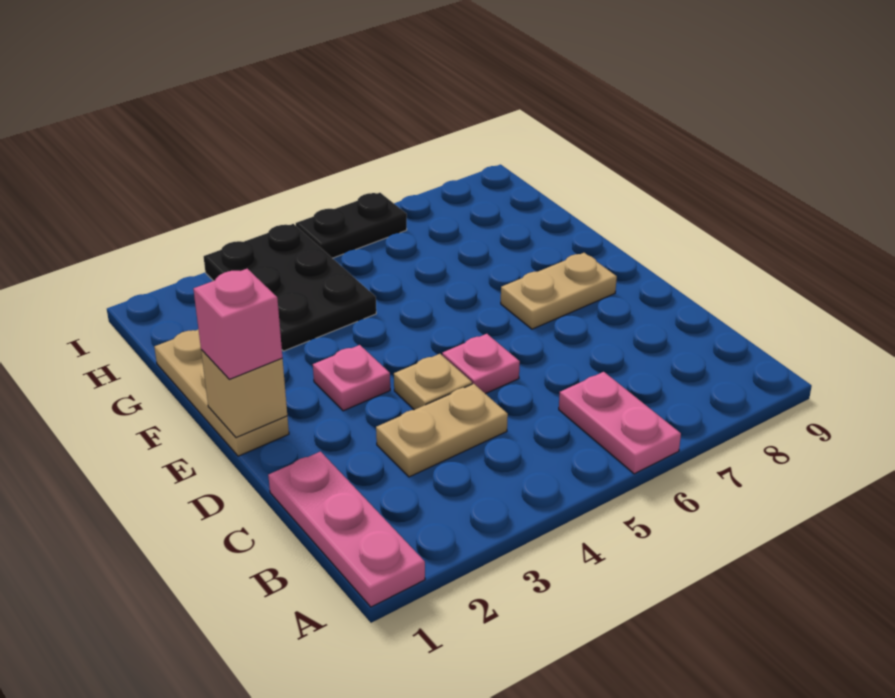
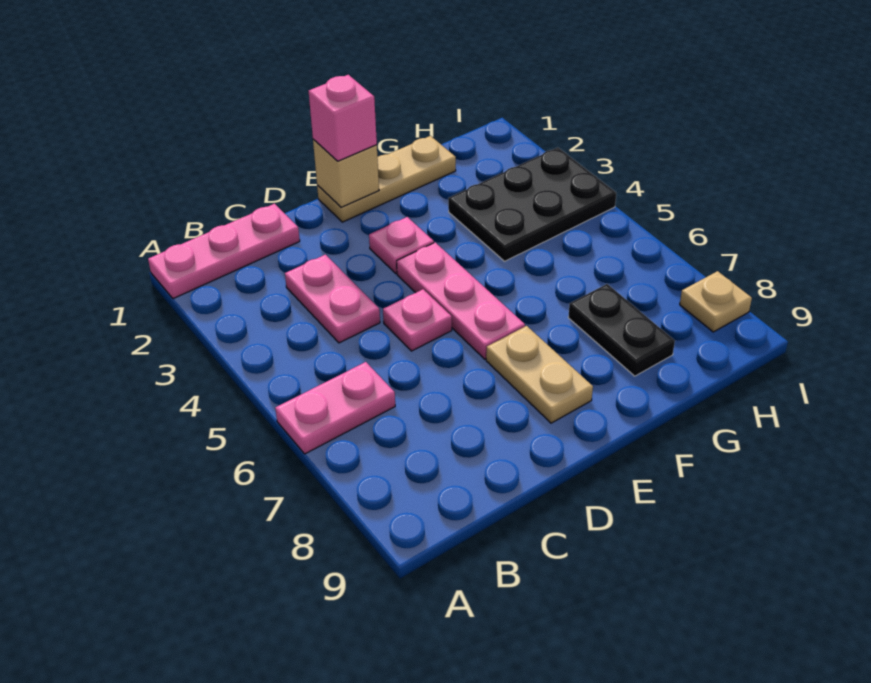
tan plate C3:C4 level 1 -> pink plate C3:C4 level 1
tan plate D4 level 1 -> tan plate I8 level 1
none -> pink plate E4:E6 level 1
black plate I5:I6 level 1 -> black plate G7:G8 level 1

